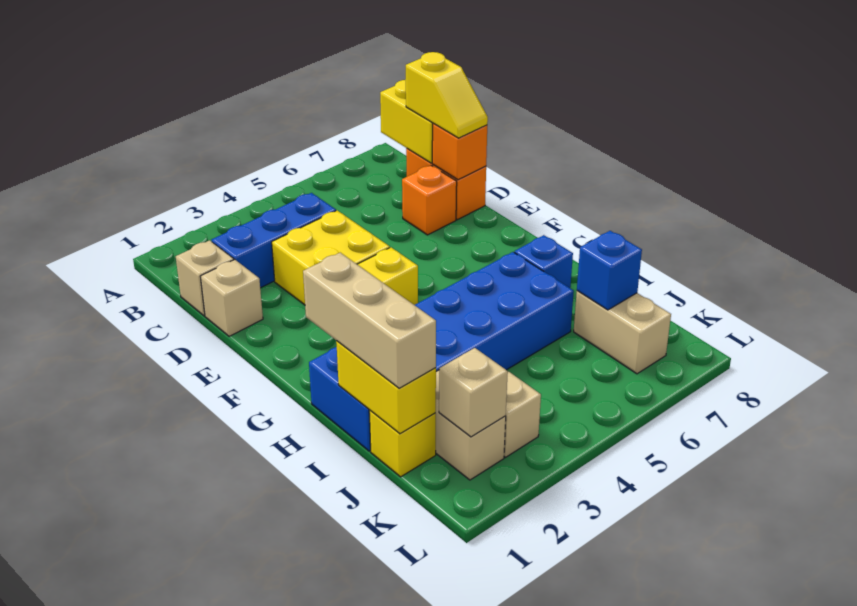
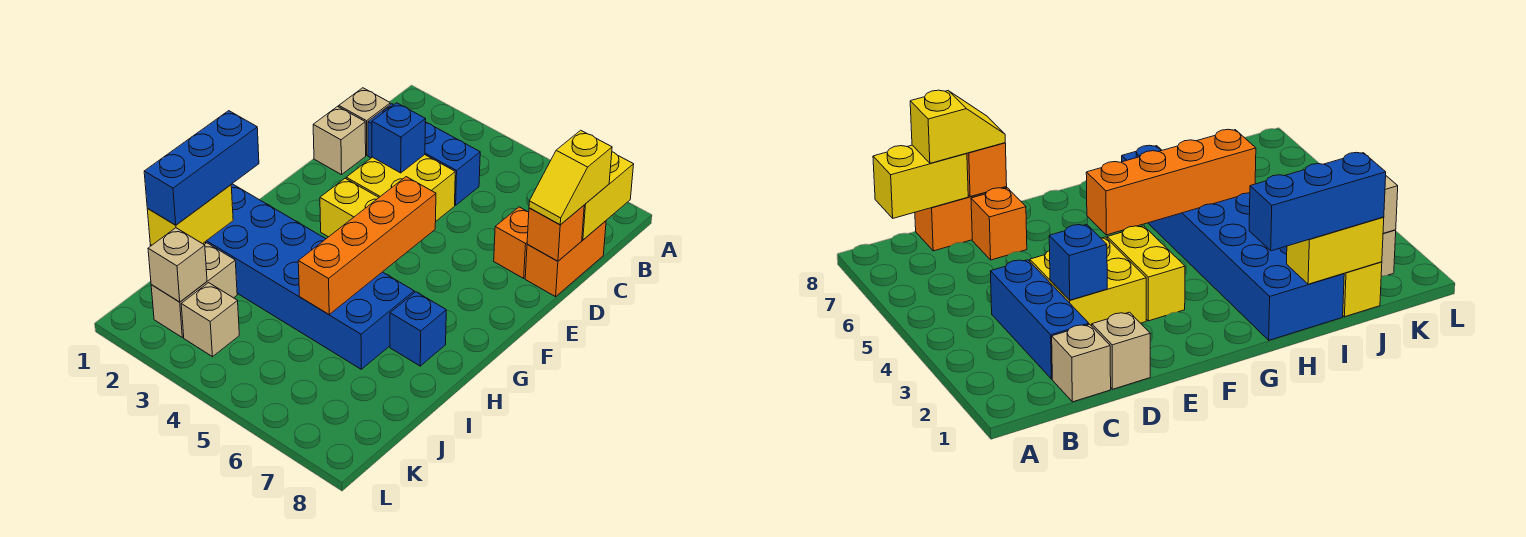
none -> orange brick F5:I5 level 2
tan brick H1:J1 level 3 -> blue brick H1:J1 level 3
tan brick J7:K7 level 1 -> none
blue brick J7 level 2 -> blue brick D3 level 2

